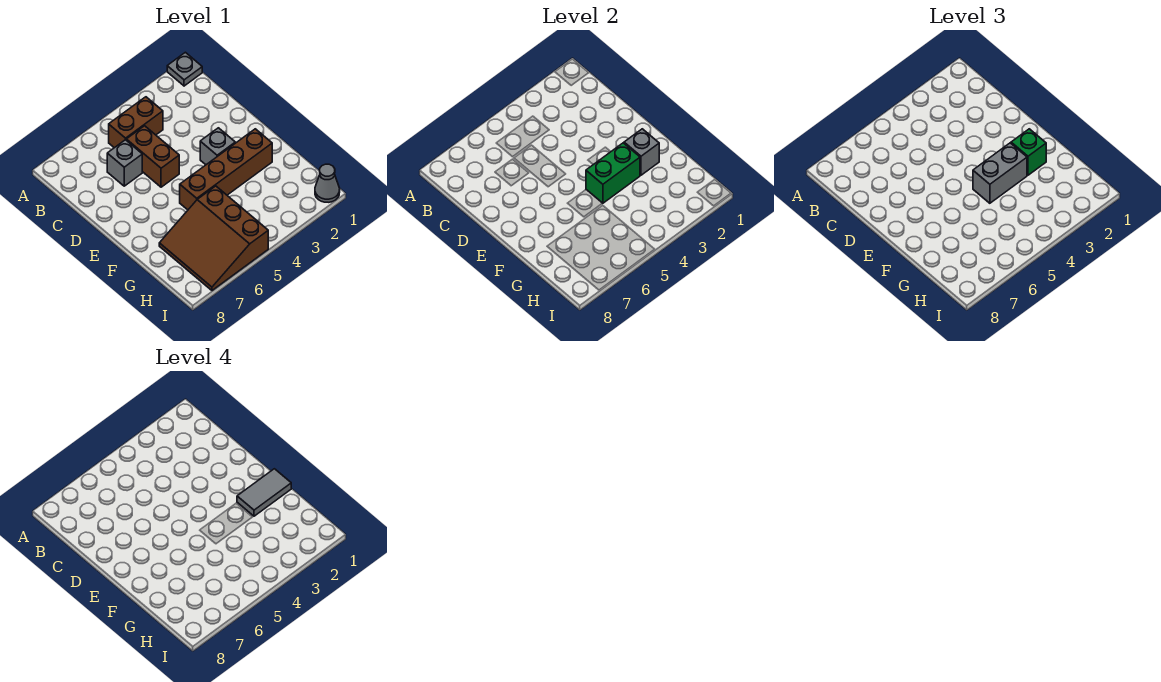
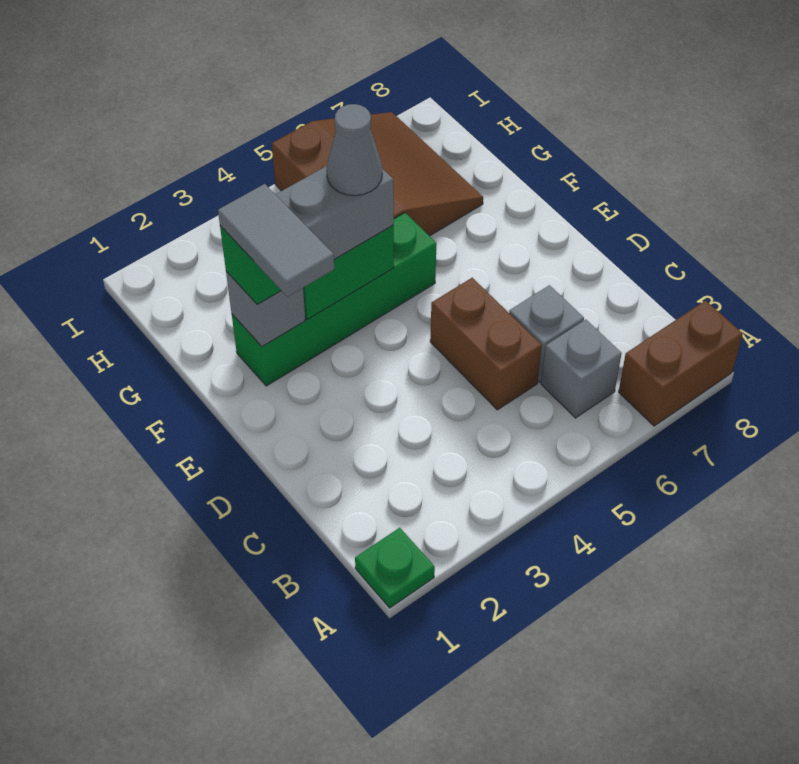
grey plate A1 level 1 -> green plate A1 level 1
brown brick B4:B5 level 1 -> brown brick A7:A8 level 1
grey brick E3 level 1 -> grey brick B6 level 1
grey tile F1:F2 level 4 -> grey tile E2:F2 level 4
brown brick F2:F5 level 1 -> green brick F2:F5 level 1
grey cone I1 level 1 -> grey cone F4 level 4

